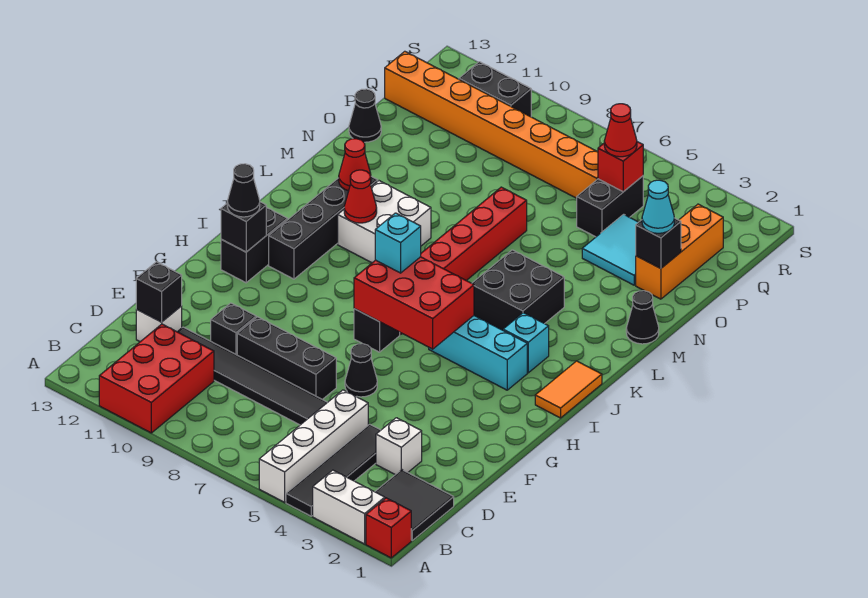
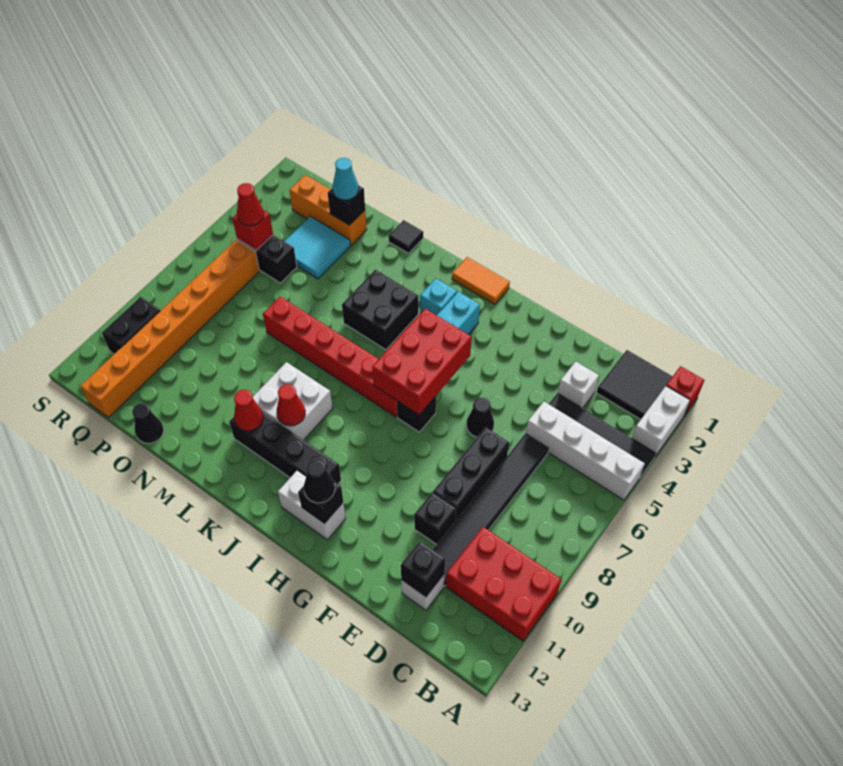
black brick H12:I12 level 1 -> white brick H12:I12 level 1
cyan brick I7 level 3 -> none
black cone M1 level 1 -> black tile M1 level 1

